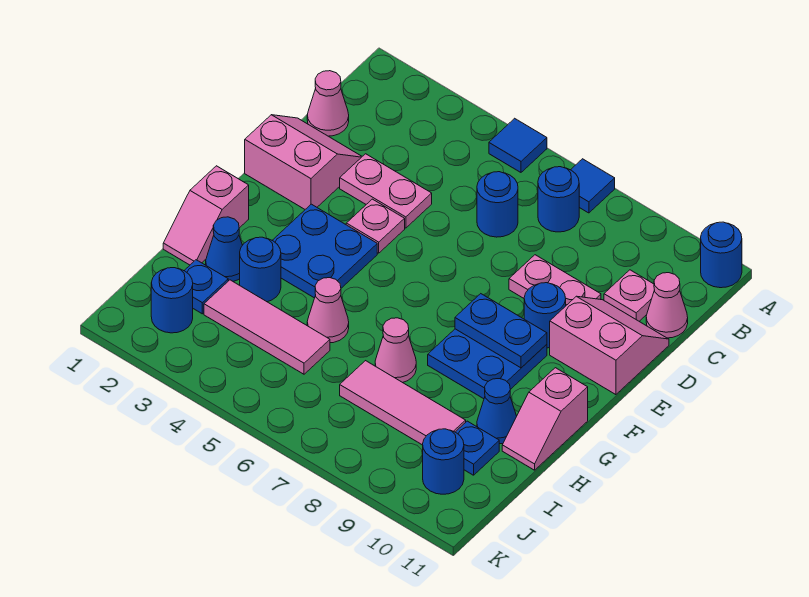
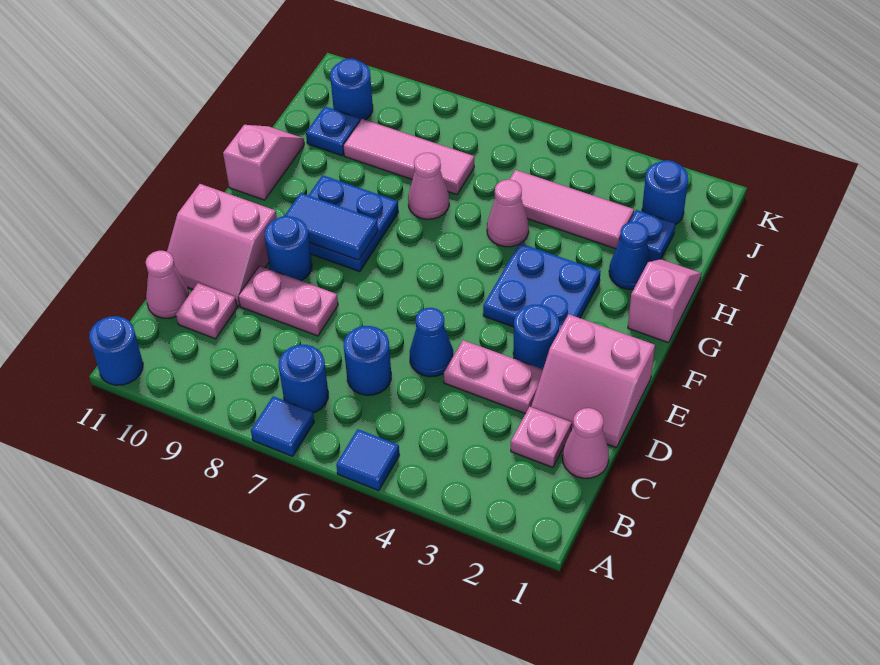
pink plate E4 level 1 -> pink plate C2 level 1
blue plate F8:F9 level 2 -> blue tile F8:F9 level 2
blue round brick H3 level 1 -> blue round brick E3 level 1
blue cone H10 level 1 -> blue cone D5 level 1

